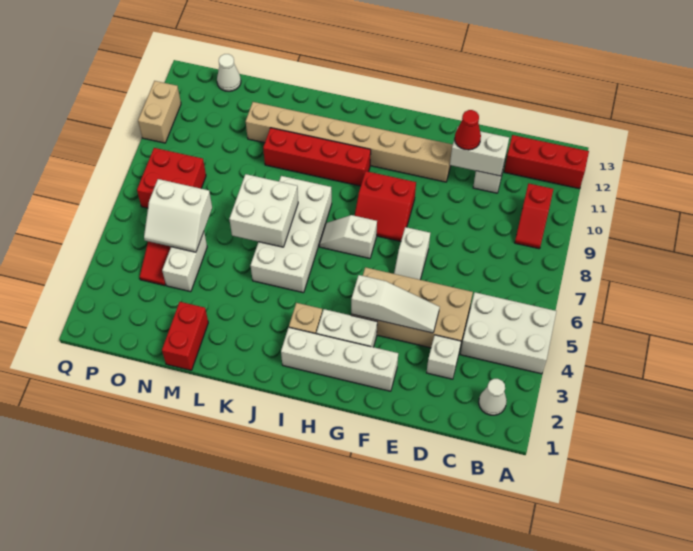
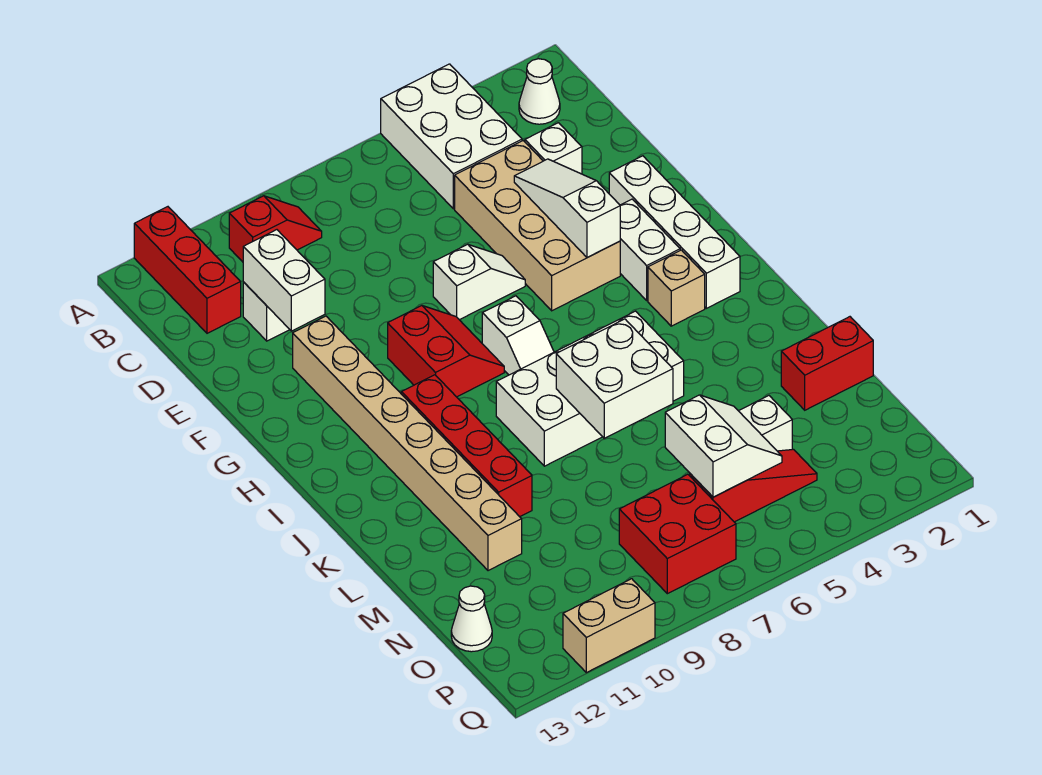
red cone E11 level 3 -> none

